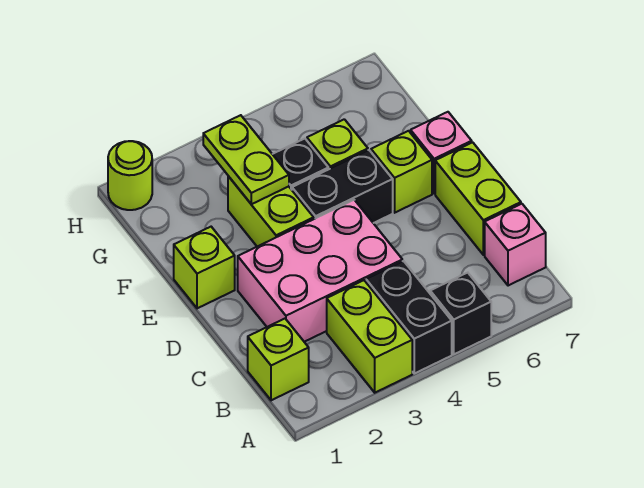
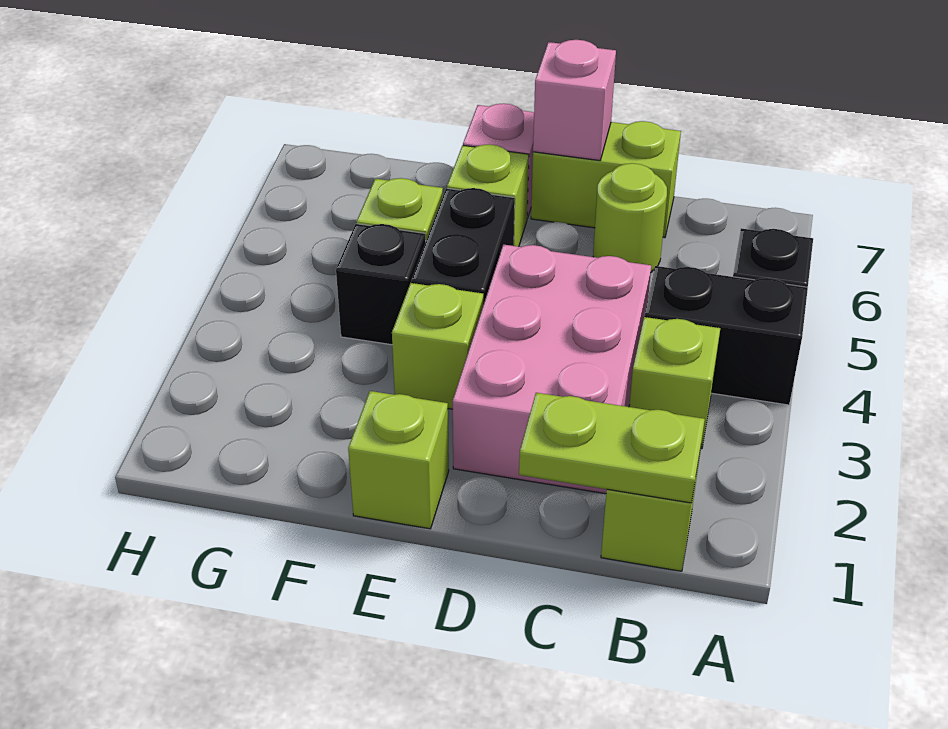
lime brick A3:B3 level 1 -> lime brick B3 level 1
pink brick B7 level 1 -> pink brick D7 level 2
lime brick E3:F3 level 1 -> lime brick E3 level 1
lime plate F3:G3 level 2 -> lime plate B1:C1 level 2
lime round brick H1 level 1 -> lime round brick C6 level 1

